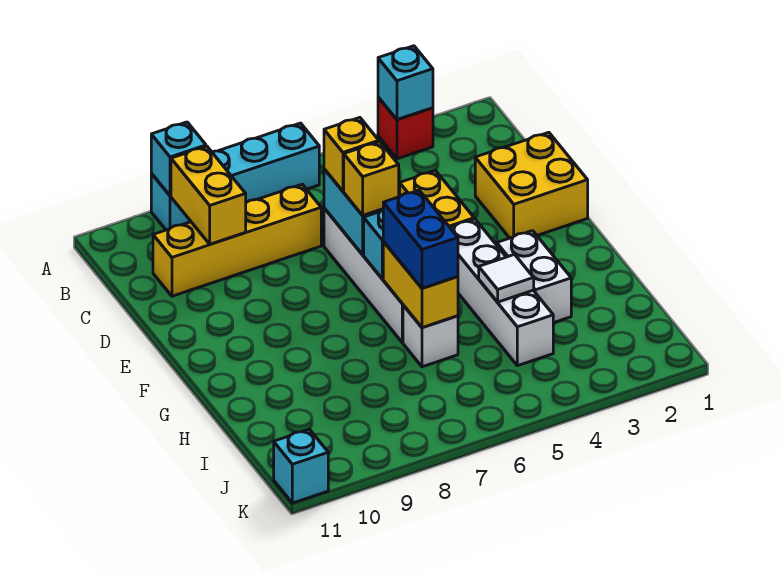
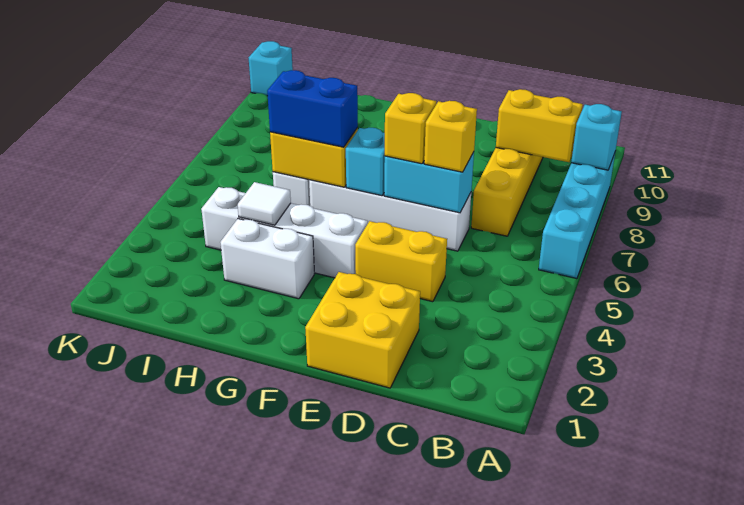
red brick A3 level 1 -> none
cyan brick A3 level 2 -> none

